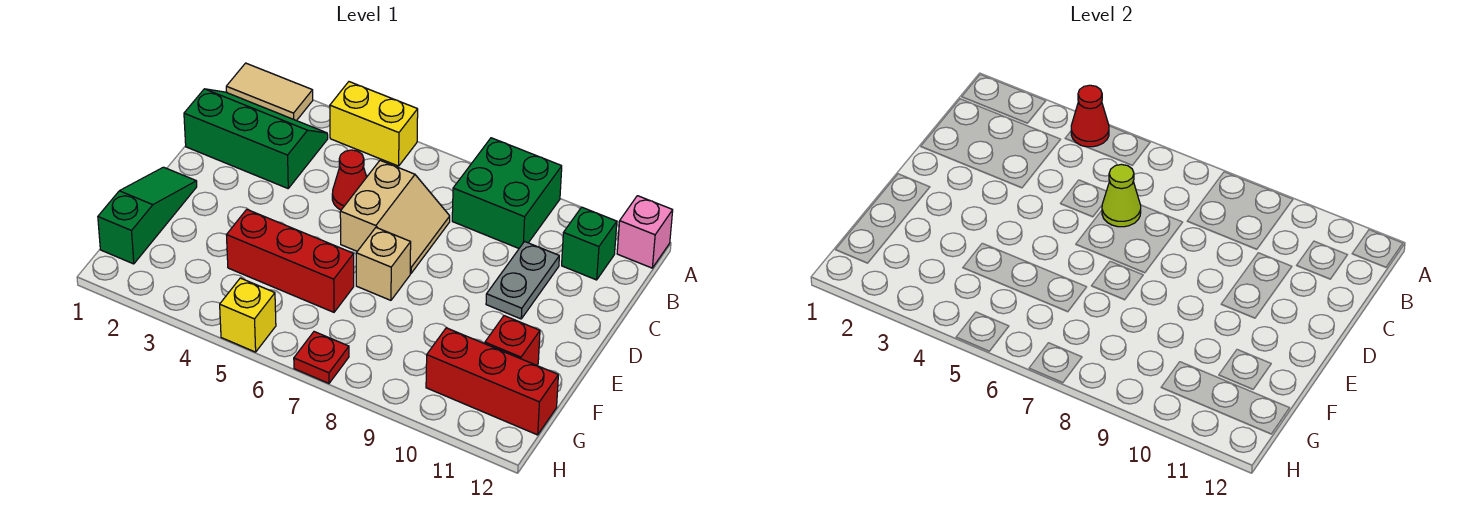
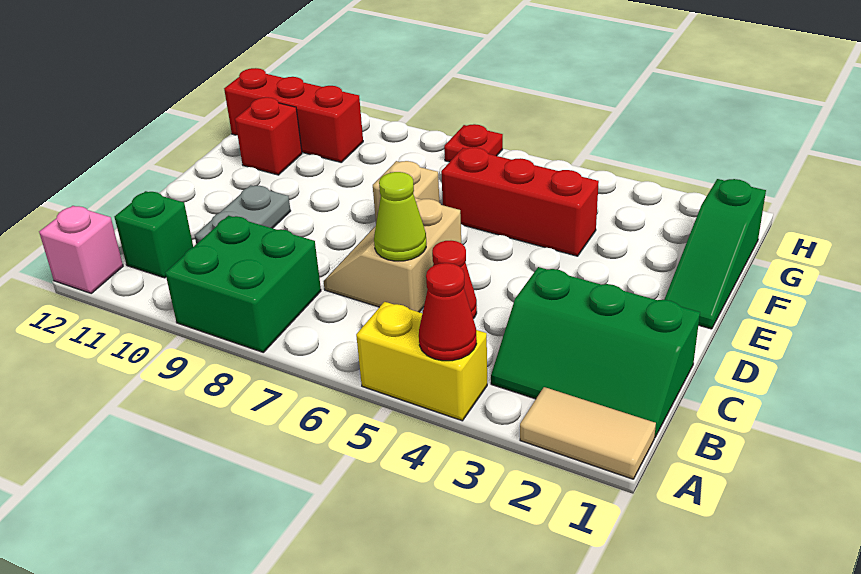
yellow brick H5 level 1 -> none

